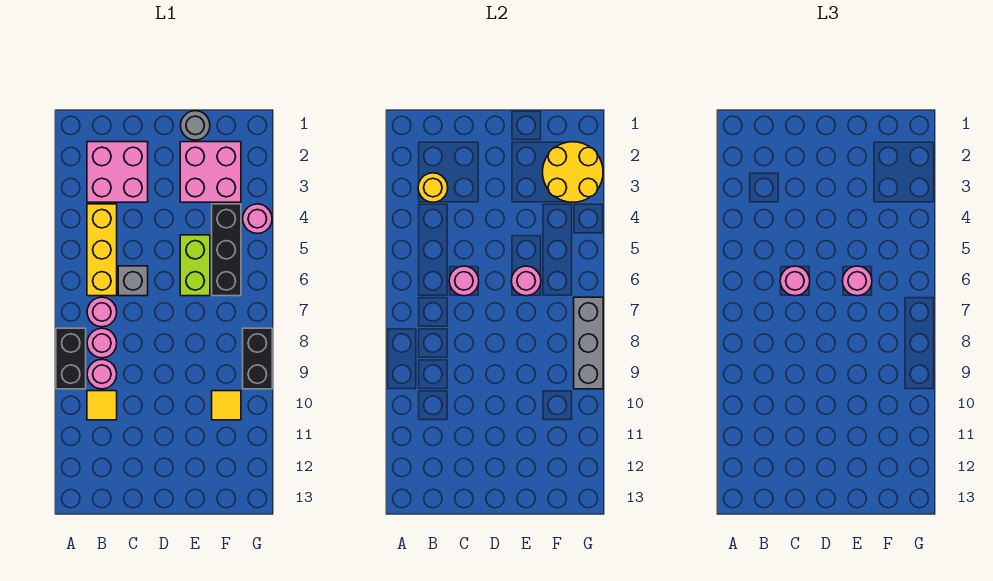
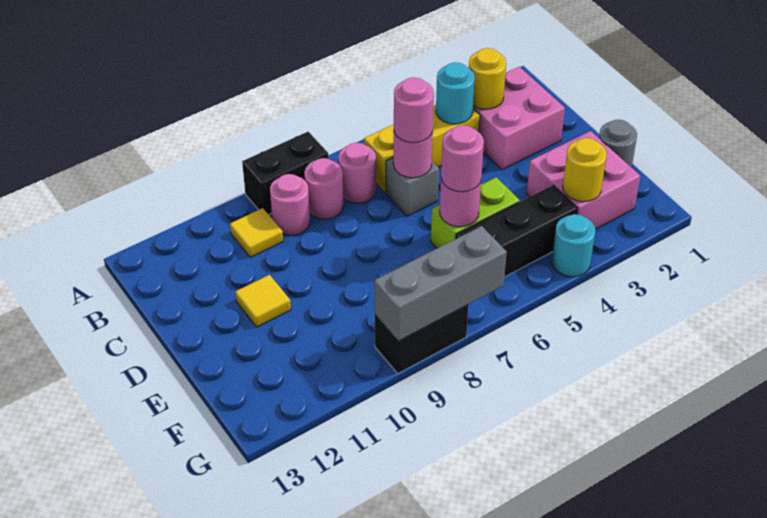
none -> cyan round brick B4 level 2
yellow round brick F2:G3 level 2 -> yellow round brick F3 level 2
yellow tile F10 level 1 -> yellow tile D11 level 1
pink round brick G4 level 1 -> cyan round brick G4 level 1

